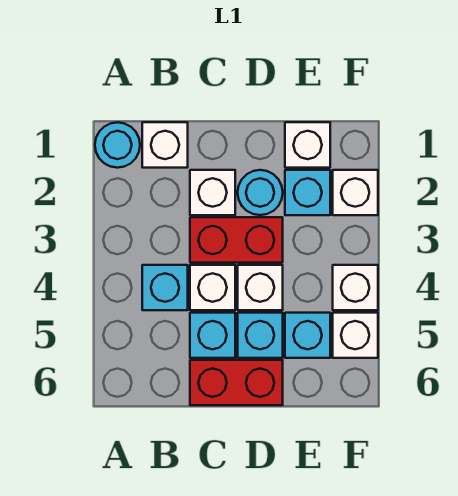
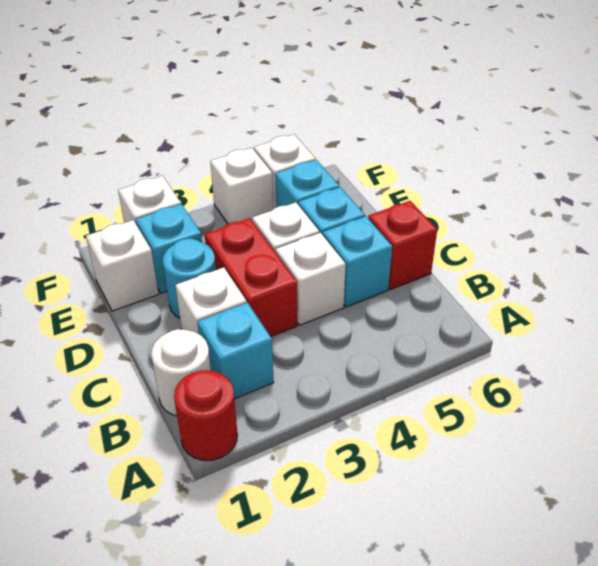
cyan round brick A1 level 1 -> red round brick A1 level 1
white brick B1 level 1 -> white round brick B1 level 1
cyan brick B4 level 1 -> cyan brick B2 level 1
red brick C6:D6 level 1 -> red brick C6 level 1

